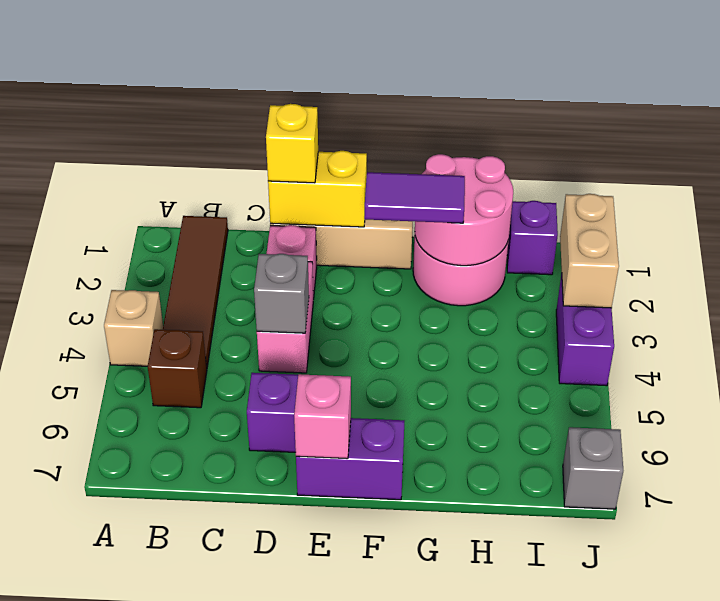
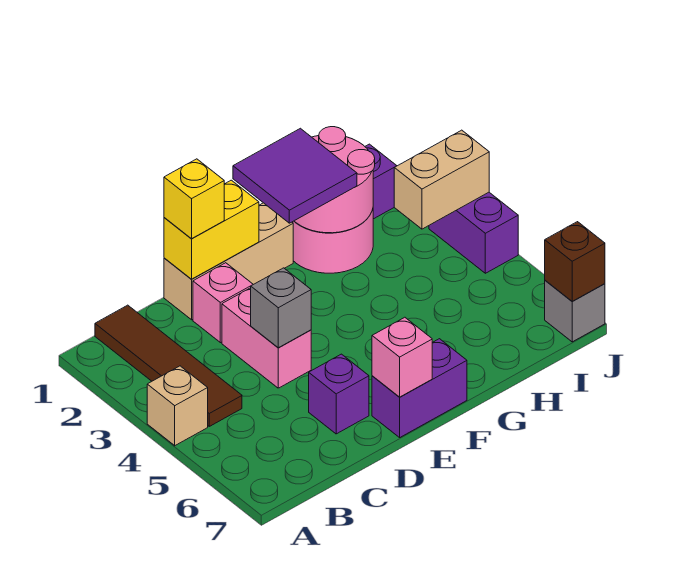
brown brick B5 level 1 -> brown brick J7 level 2
purple tile F2:G2 level 3 -> purple tile F1:G2 level 3
tan brick J2:J3 level 2 -> tan brick I3:J3 level 2

